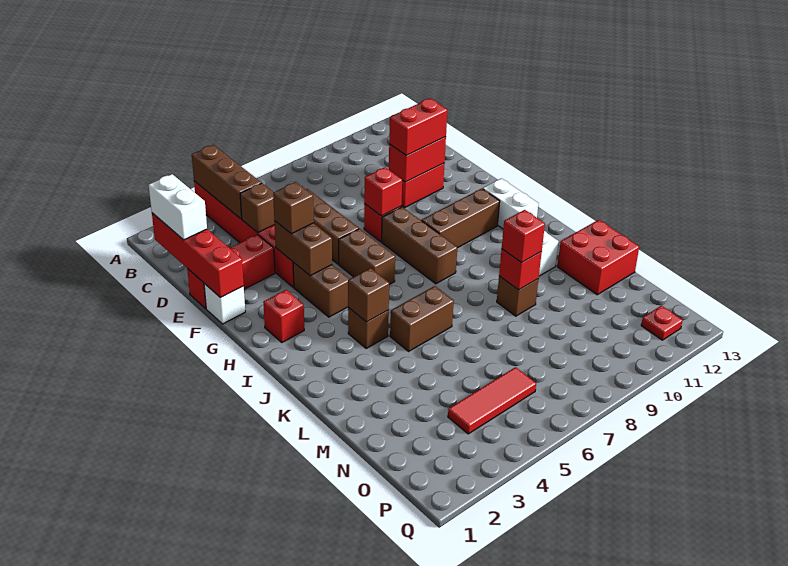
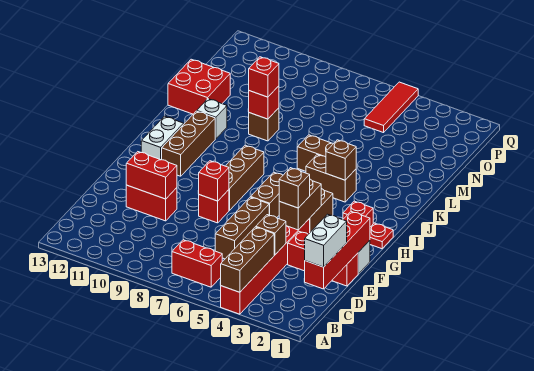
red brick E10:E11 level 3 -> red brick B6:B7 level 1
brown brick H9:H11 level 1 -> brown brick H11:J11 level 1
brown brick J4 level 1 -> brown brick J4:J5 level 1
red tile O4:O6 level 1 -> red tile O5:Q5 level 1
red plate P12 level 1 -> red plate H1 level 1

